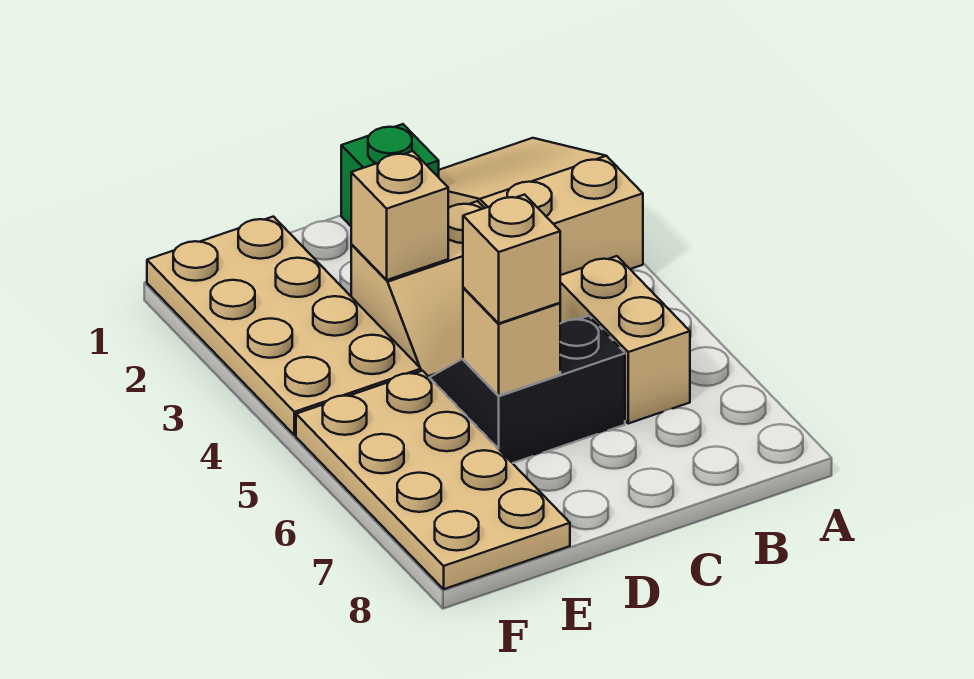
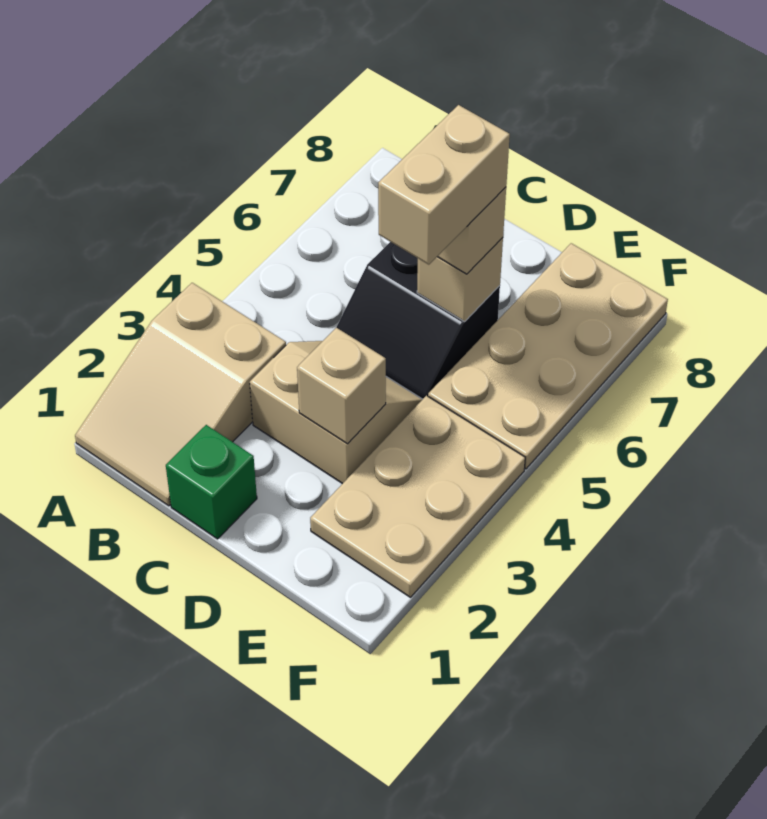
tan brick B5:B6 level 1 -> tan brick D5:D6 level 4
tan plate E1:F4 level 1 -> tan plate E2:F4 level 1

